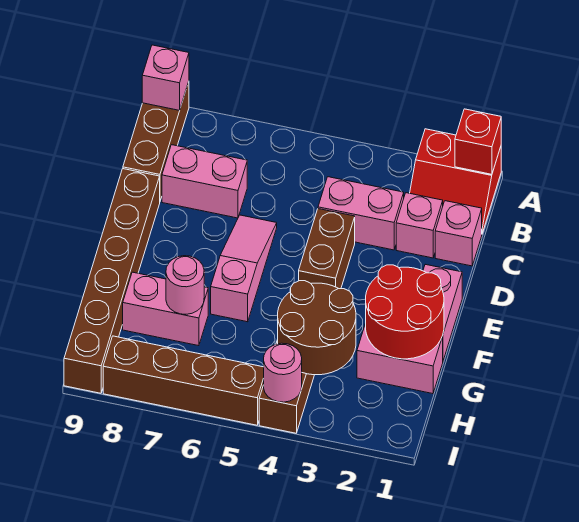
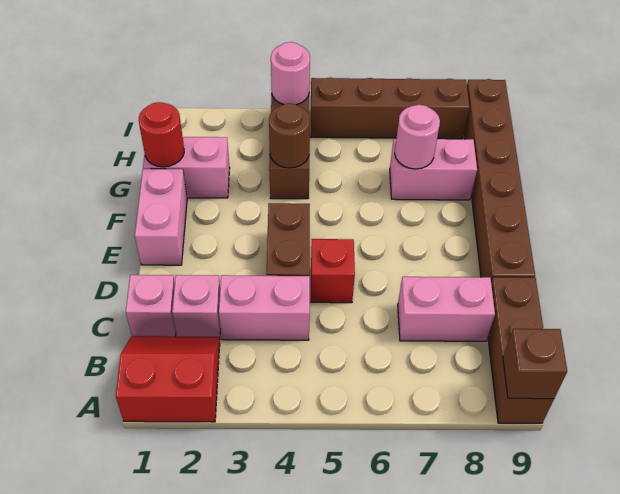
red brick A1 level 2 -> red brick D5 level 1
pink brick A9 level 2 -> brown brick A9 level 2
pink slope D6:F6 level 1 top F -> none
red round brick F1:G2 level 2 -> red round brick G1 level 2
brown round brick G3:H4 level 2 -> brown round brick G4 level 2

